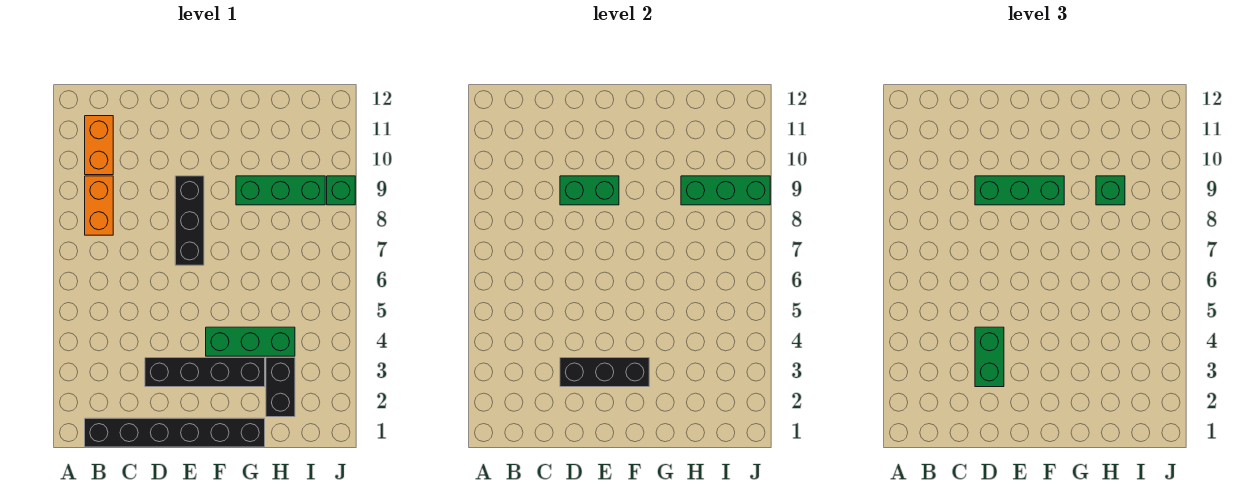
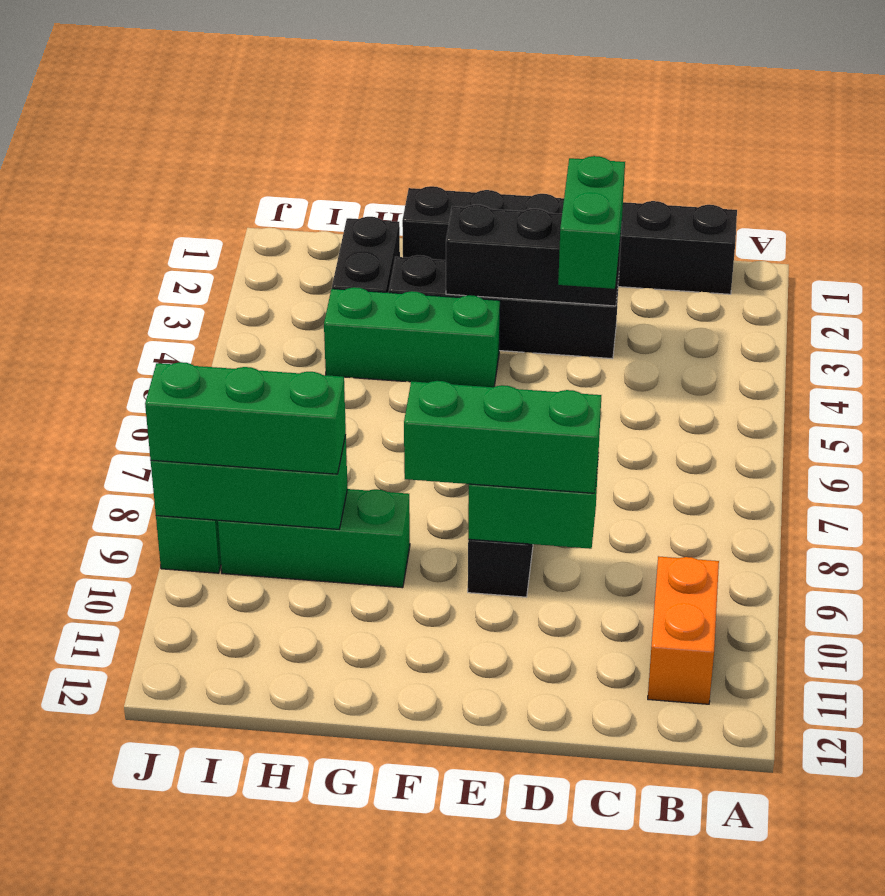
orange brick B8:B9 level 1 -> none
green brick H9 level 3 -> green brick H9:J9 level 3

